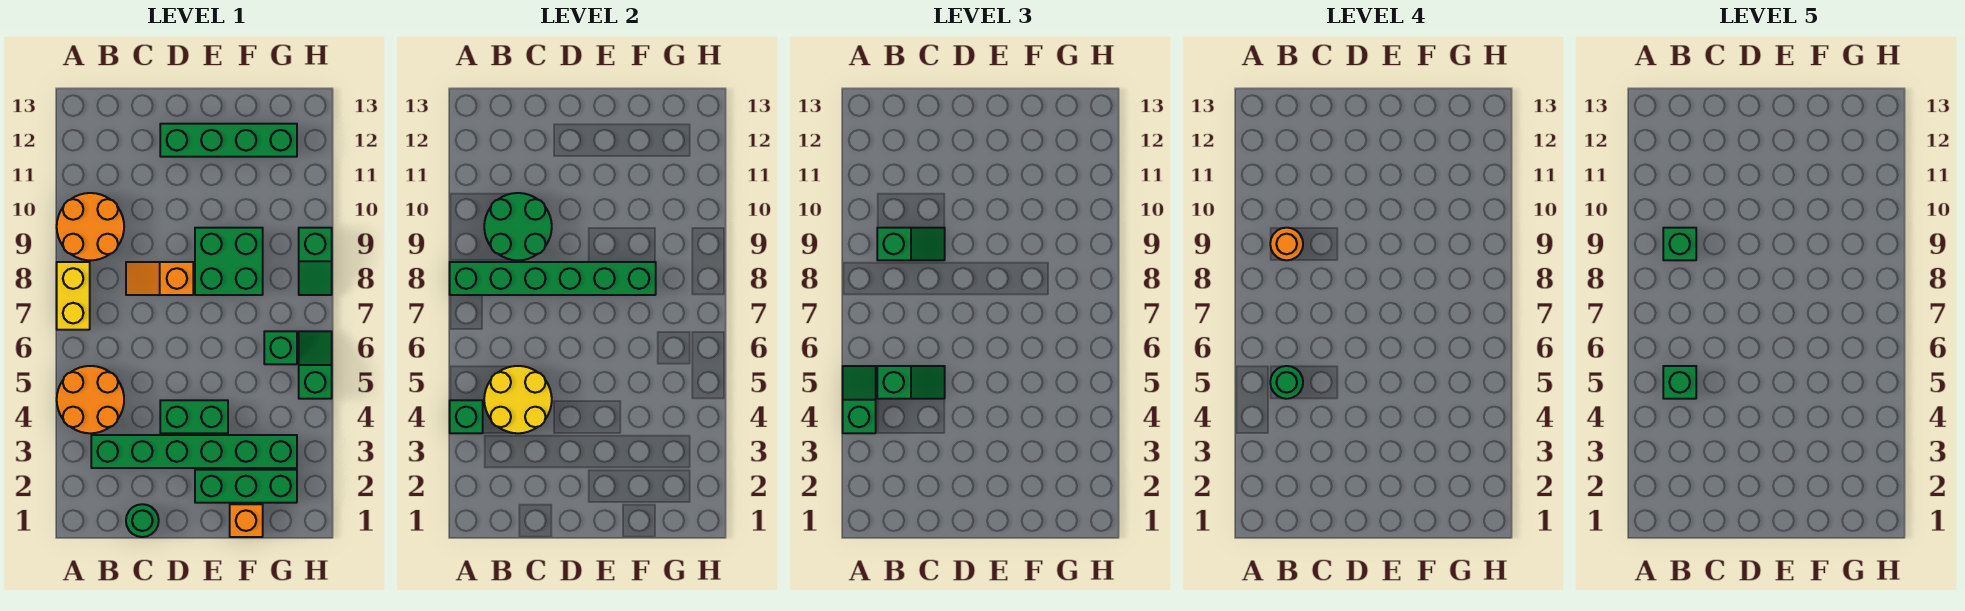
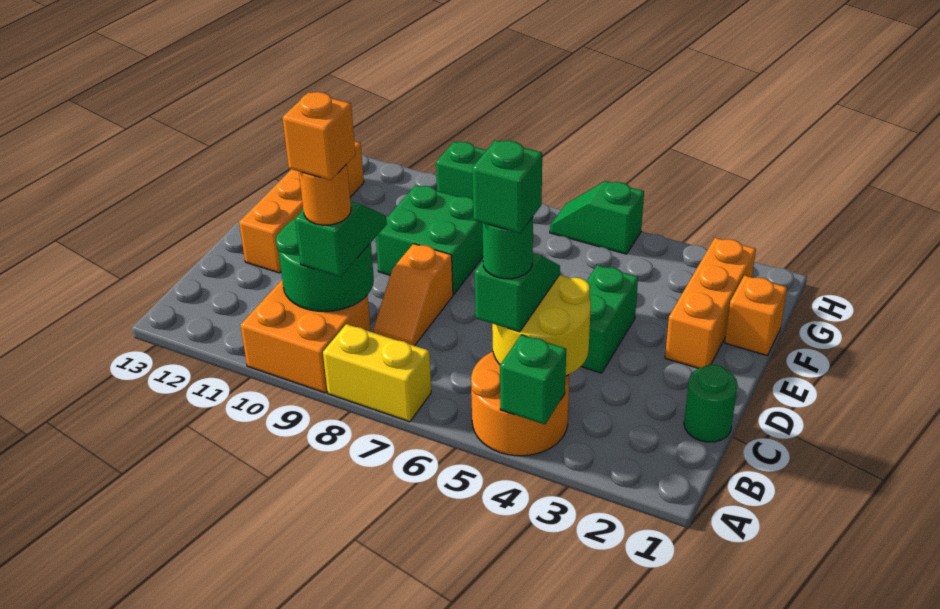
green slope A4:A5 level 3 top 4 -> none
green brick A8:F8 level 2 -> none
orange round brick A9:B10 level 1 -> orange brick A9:B10 level 1
green brick B3:G3 level 1 -> none
green brick B9 level 5 -> orange brick B9 level 5
green brick D12:G12 level 1 -> orange brick D12:G12 level 1
green brick E2:G2 level 1 -> orange brick E2:G2 level 1
green brick G6 level 1 -> none

